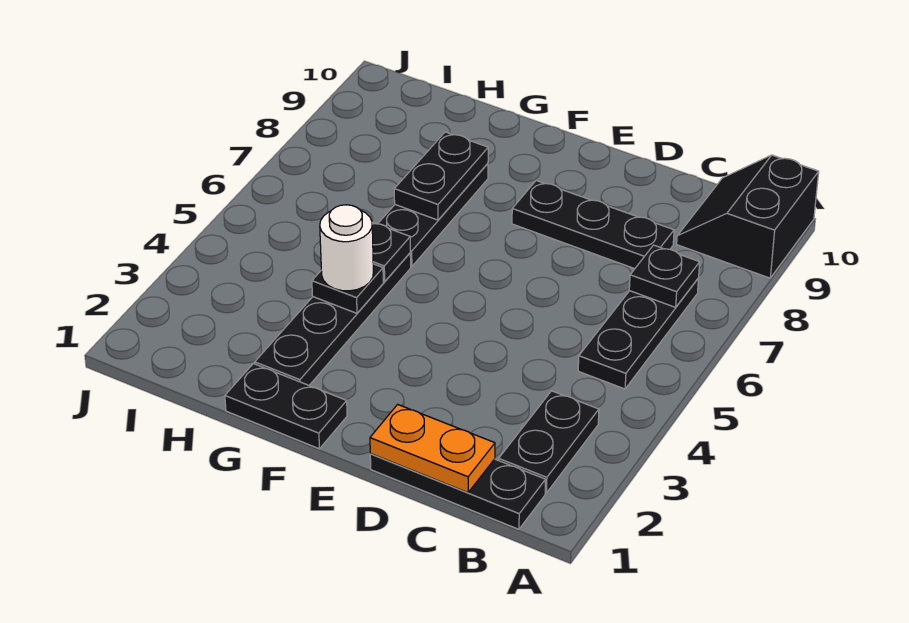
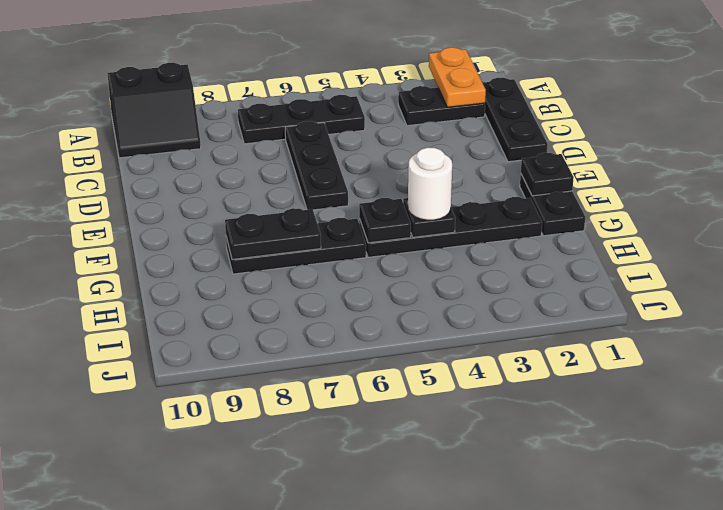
black plate B7 level 2 -> black plate F1 level 2
orange plate C1:D1 level 2 -> orange plate A2:B2 level 2
black plate C8:E8 level 1 -> black plate C6:E6 level 1

